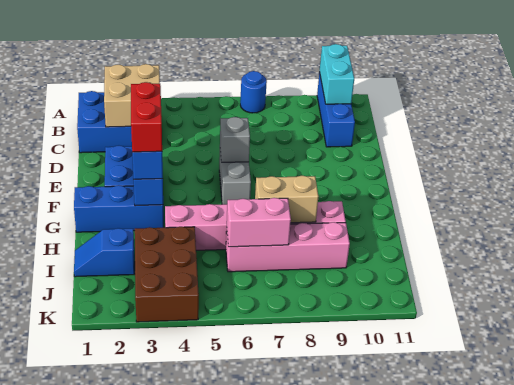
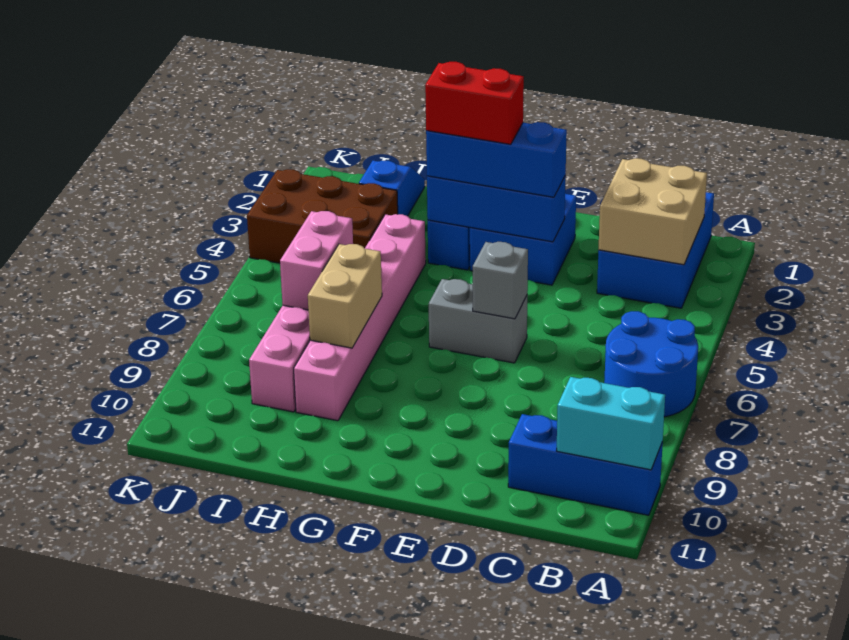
blue round brick A7 level 1 -> blue round brick A6:B7 level 1

